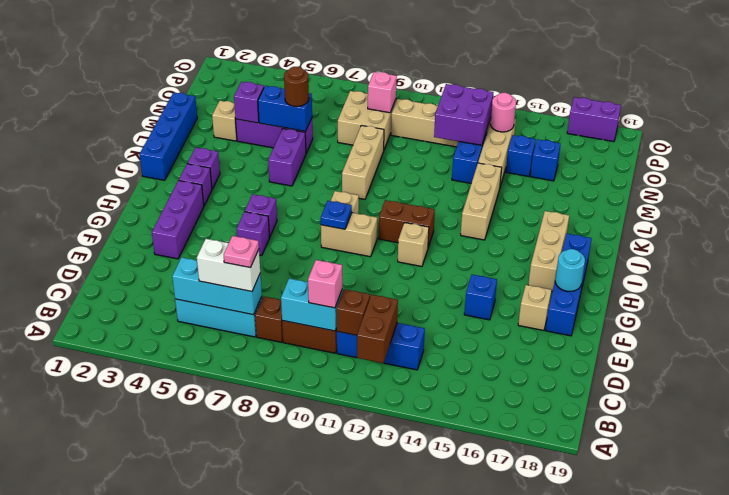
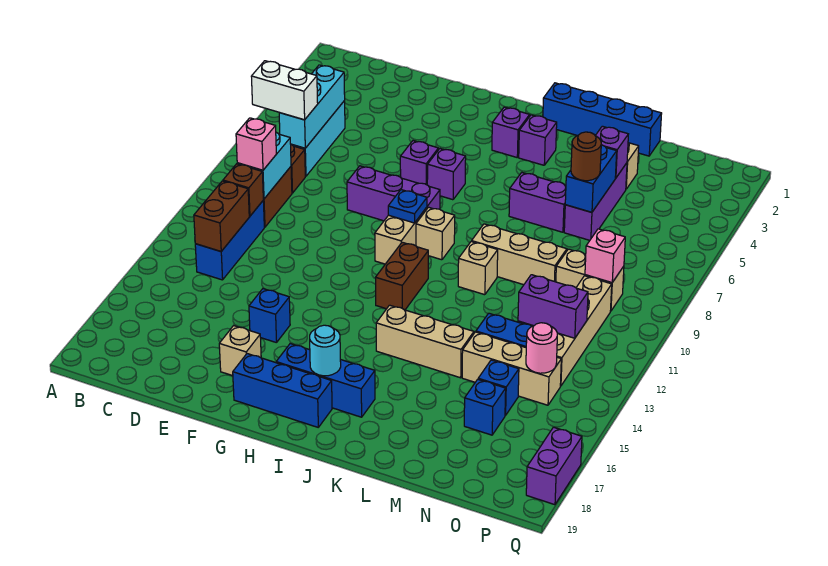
brown brick B12:C12 level 2 -> brown brick C12:C13 level 2
white brick C6:C7 level 3 -> white brick B7:C7 level 3
pink plate C7 level 4 -> none
purple brick F3:H3 level 1 -> purple brick F8:H8 level 1
blue brick F18:I18 level 1 -> blue brick G18:I18 level 1
cyan round brick G18 level 2 -> cyan round brick I17 level 2
tan brick H12 level 1 -> tan brick K10 level 1
tan brick H17:J17 level 1 -> blue brick H17:J17 level 1
tan brick N8:O9 level 1 -> tan brick N9:O9 level 1
purple brick N12:O13 level 2 -> purple brick N12:O12 level 2

